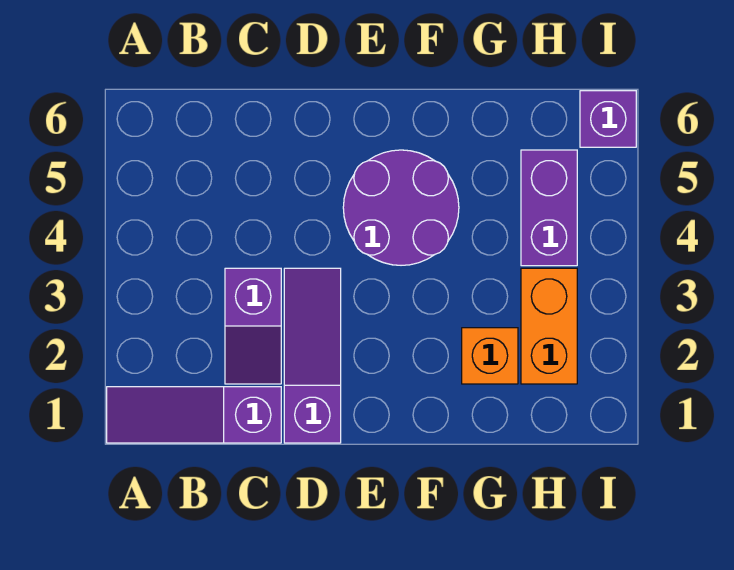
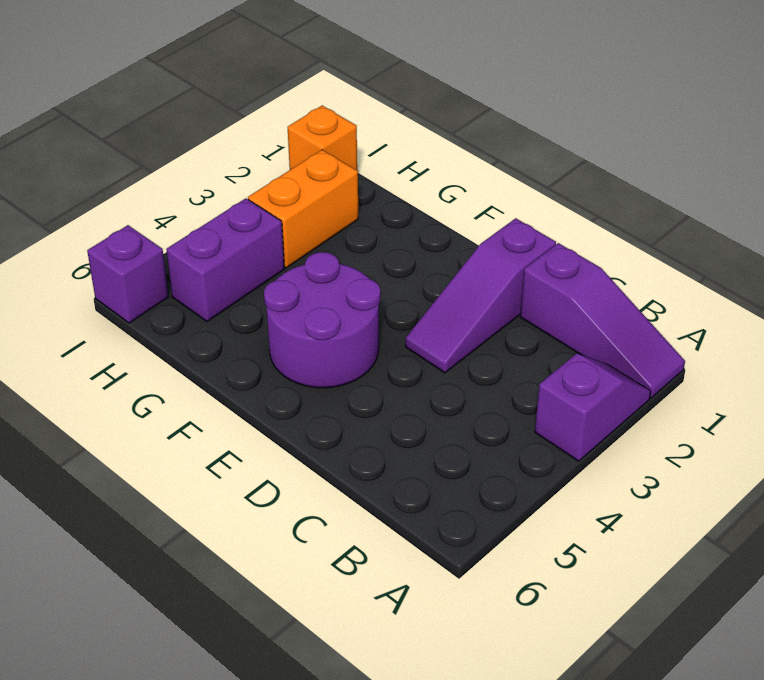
purple slope C2:C3 level 1 top 3 -> purple slope A2:A3 level 1 top 3
orange brick G2 level 1 -> orange brick I1 level 1

